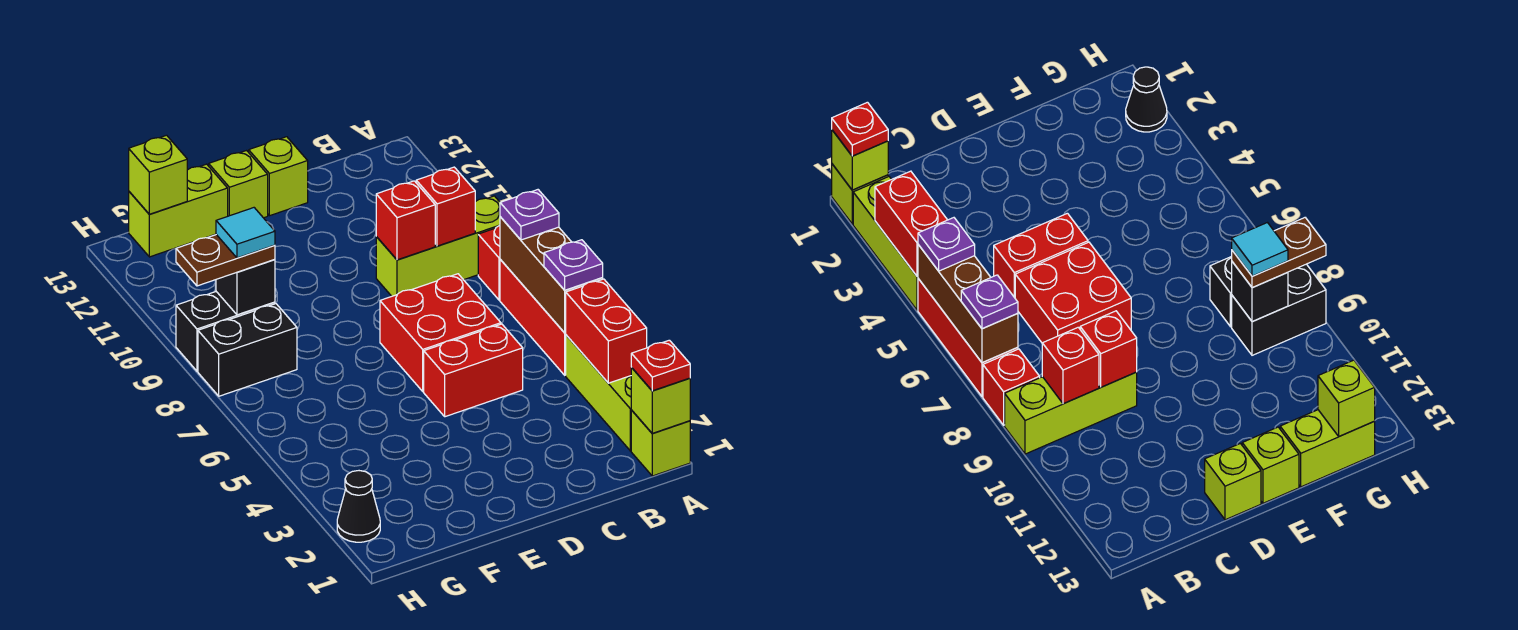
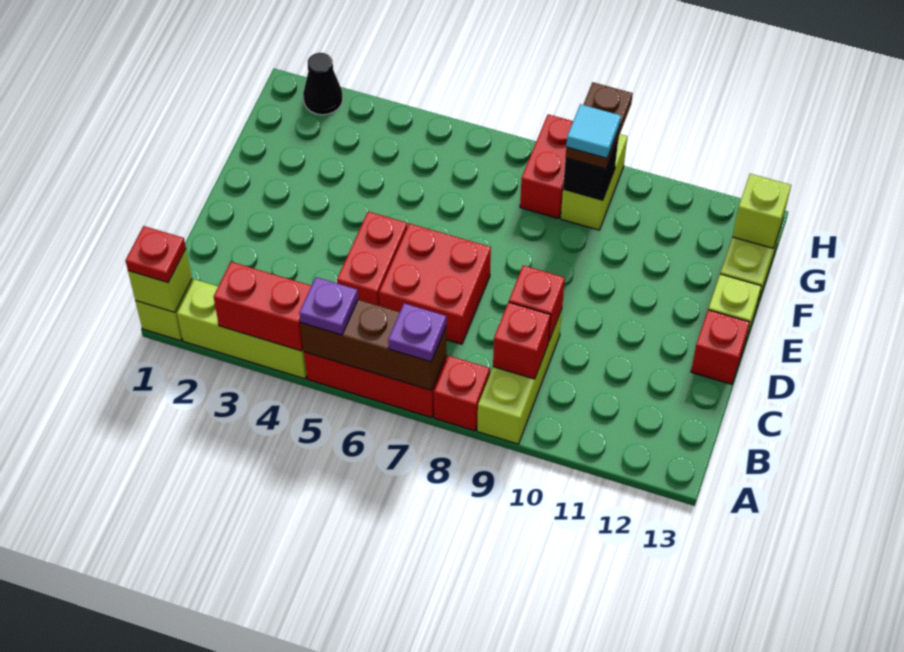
lime brick D13 level 1 -> red brick D13 level 1
black brick G8:H8 level 1 -> red brick G8:H8 level 1
black brick G9:H9 level 1 -> lime brick G9:H9 level 1

